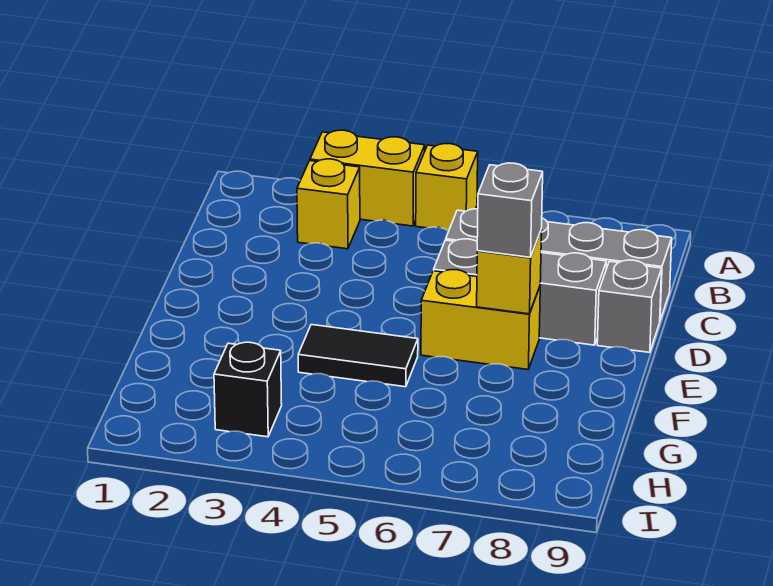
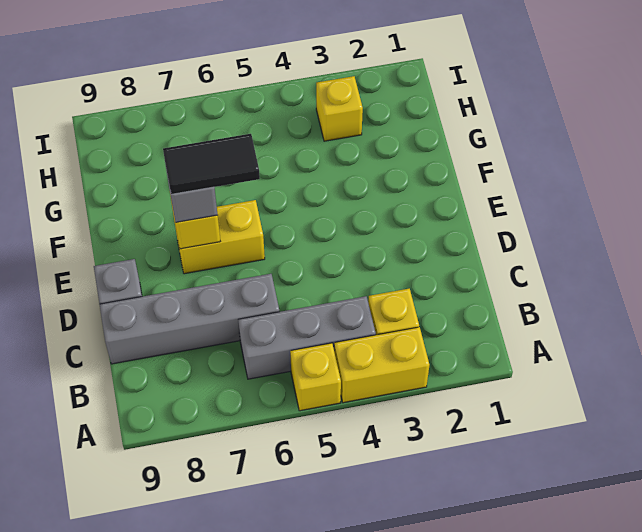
grey brick D6:D8 level 1 -> grey brick B4:B6 level 1
black tile F4:F5 level 1 -> black tile E6:E7 level 4
black brick H3 level 1 -> yellow brick H3 level 1

